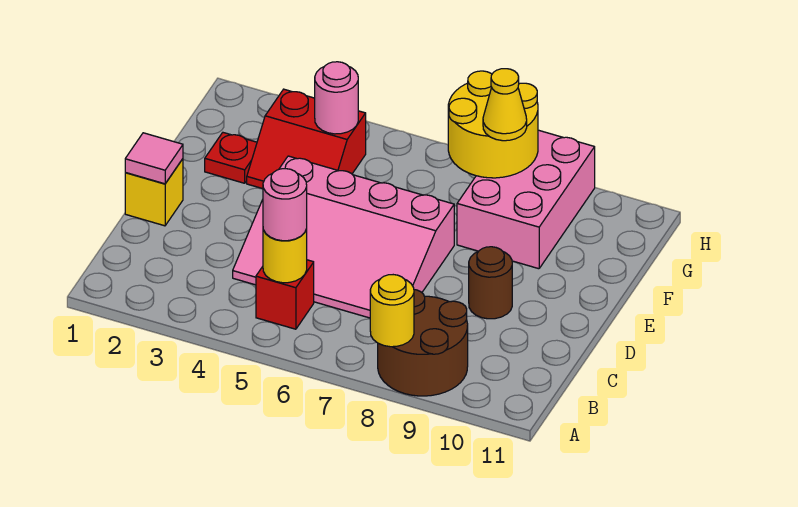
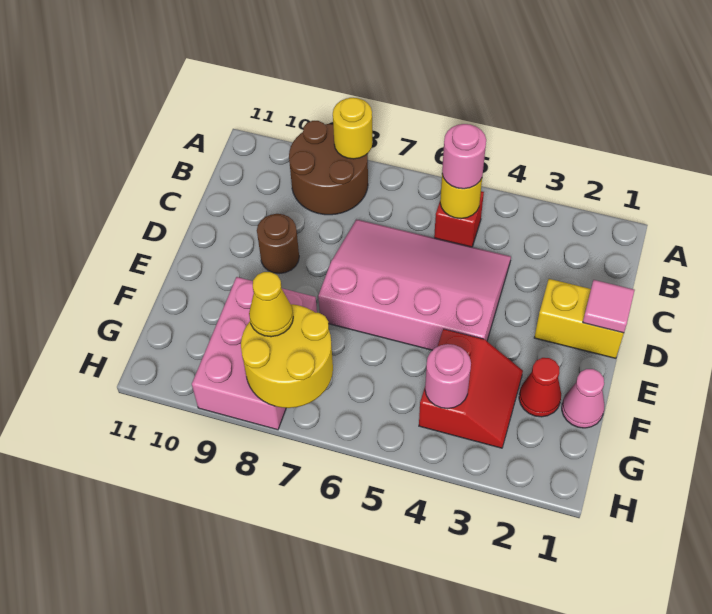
yellow brick D1 level 1 -> yellow brick D1:D2 level 1
none -> pink cone F1 level 1
red plate F2 level 1 -> red cone F2 level 1
red slope F3:G4 level 1 top G -> red slope F3:G4 level 1 top 4

